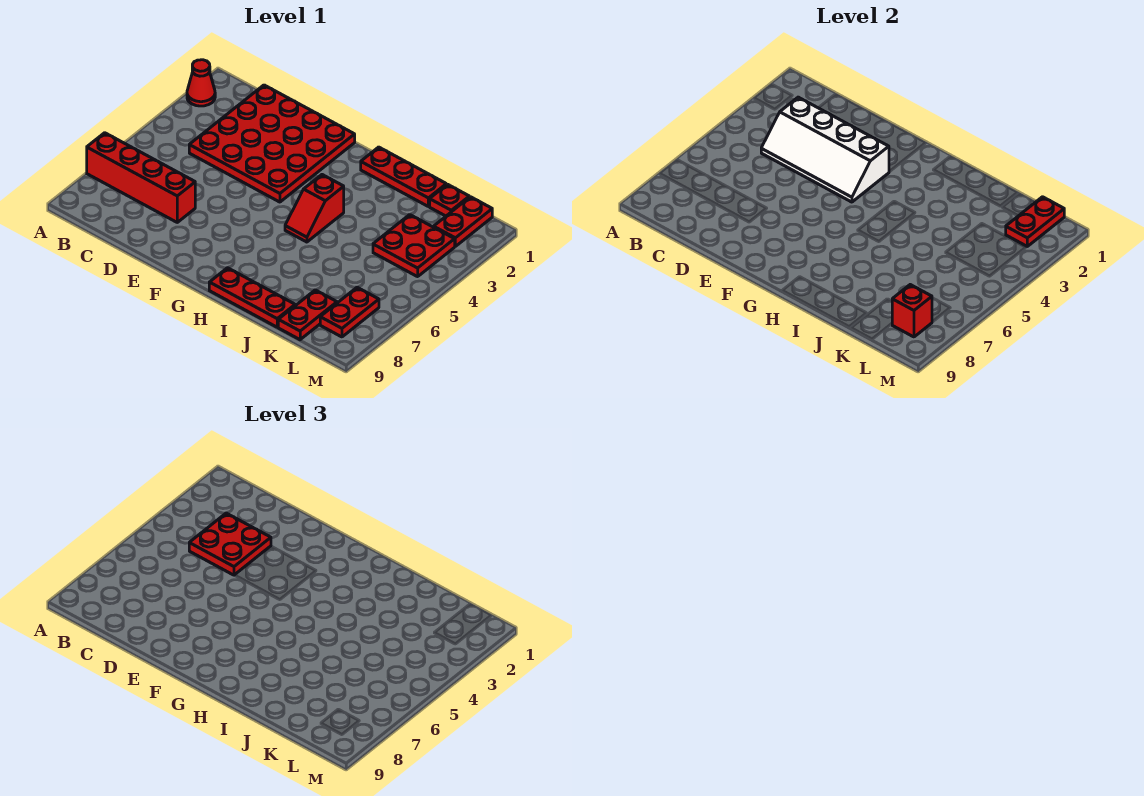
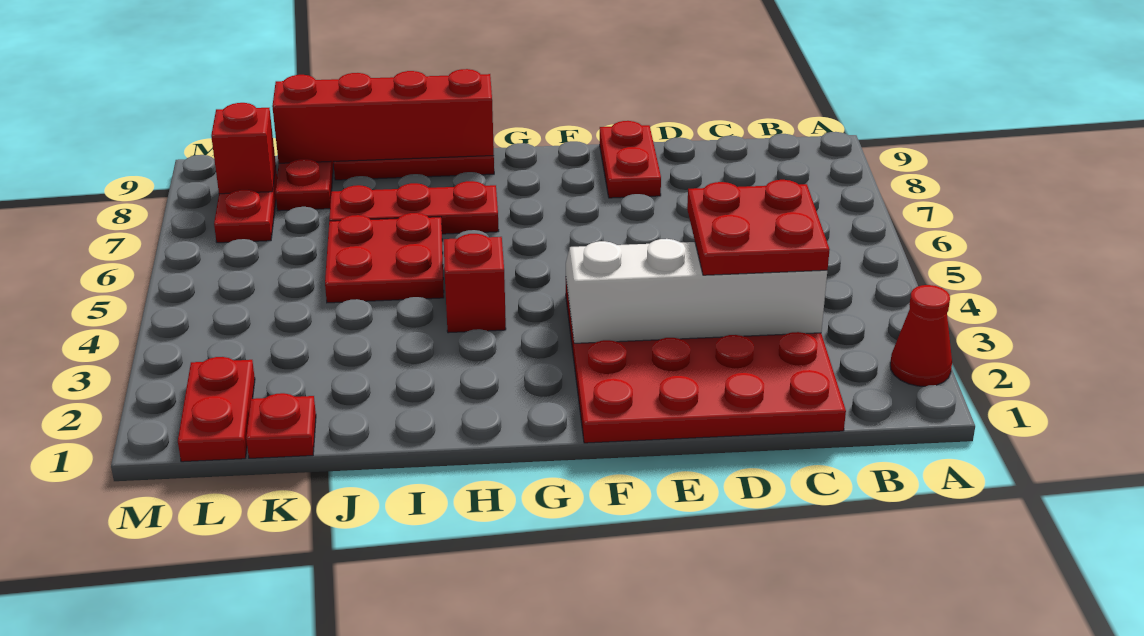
red brick A7:D7 level 1 -> red brick H9:K9 level 2
red plate H1:J1 level 1 -> red plate H7:J7 level 1
red plate K3:L4 level 1 -> red plate I5:J6 level 1
red plate L1:L2 level 2 -> red plate E8:E9 level 1

